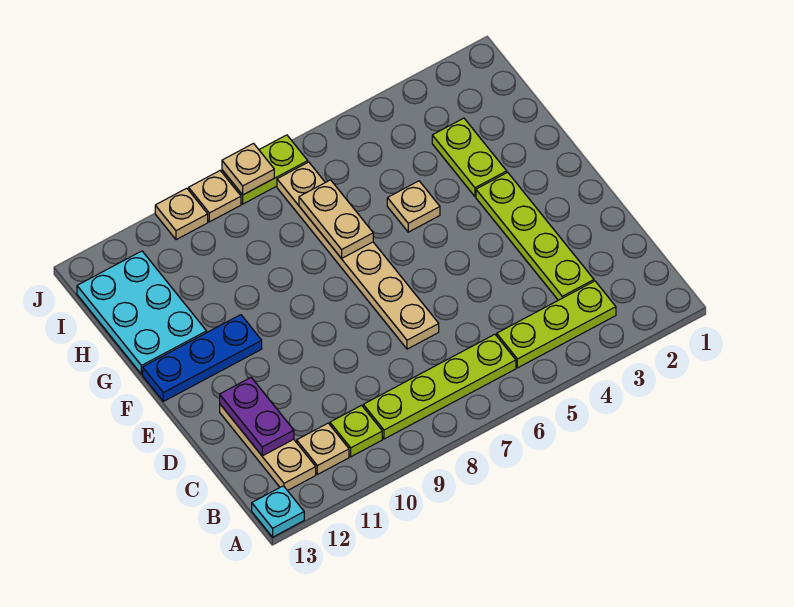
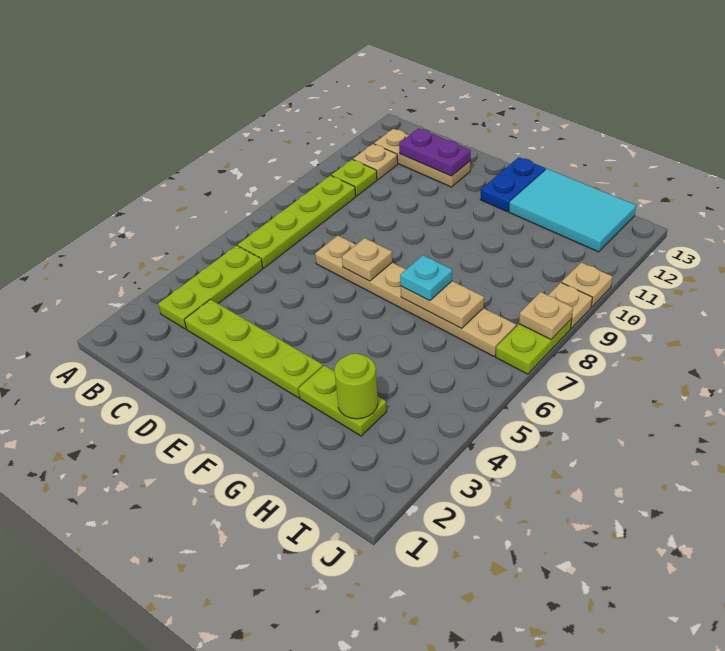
cyan plate A13 level 1 -> cyan plate G7 level 3
blue plate F11:F13 level 1 -> blue plate F12:F13 level 1
tan plate G5 level 1 -> tan plate E7 level 2
cyan plate G12:I13 level 1 -> cyan tile G12:I13 level 1
none -> lime round brick H3 level 2

